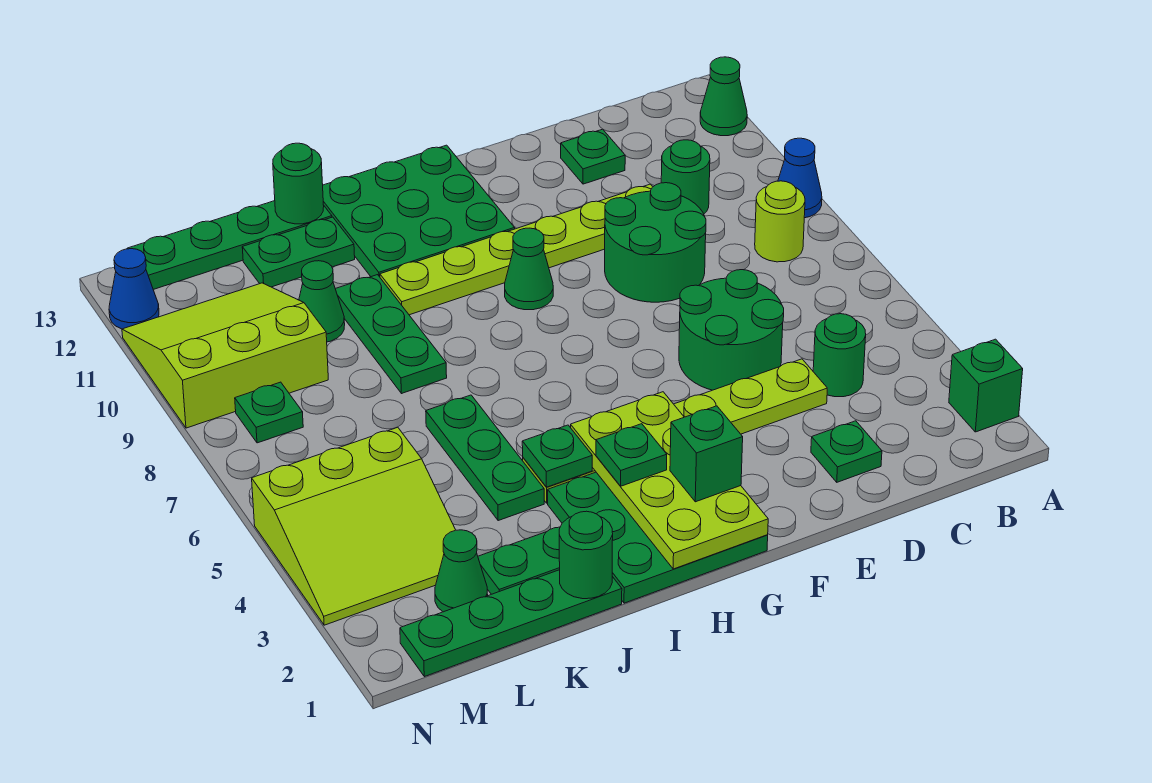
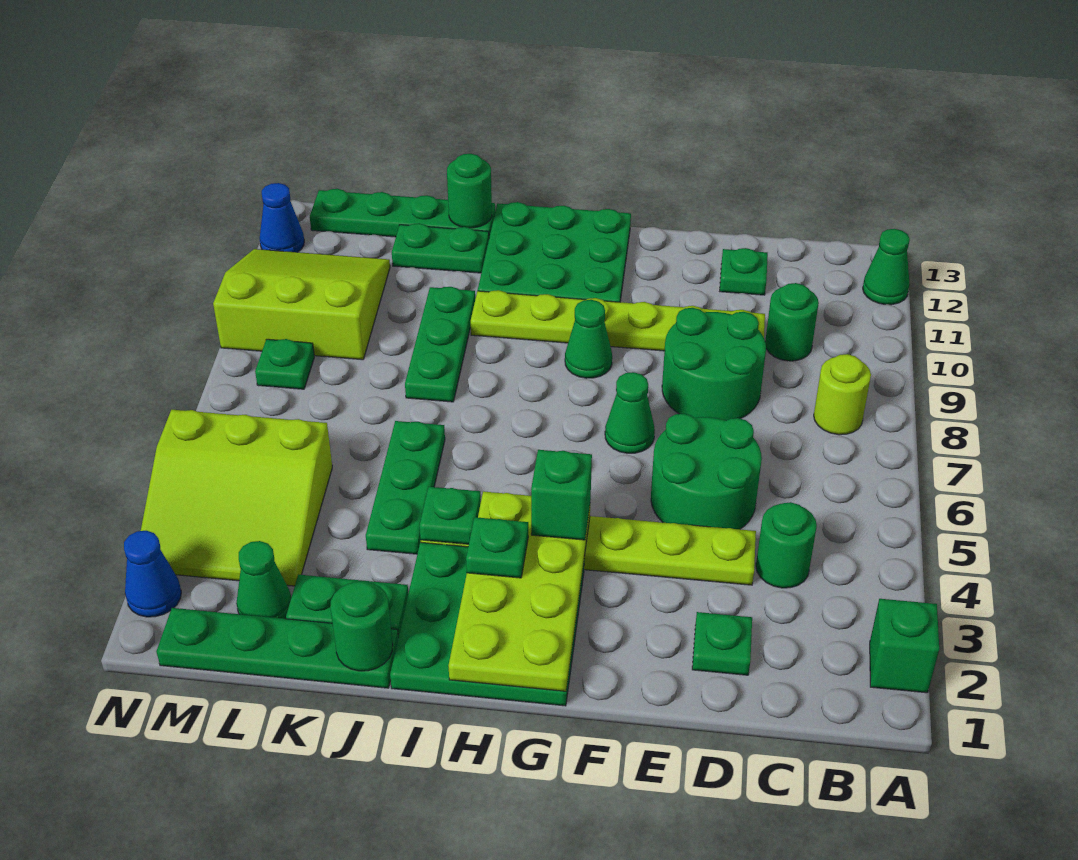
blue cone A9 level 1 -> blue cone N2 level 1
green brick G2 level 3 -> green brick G4 level 3
green cone K10 level 1 -> green cone F7 level 1

